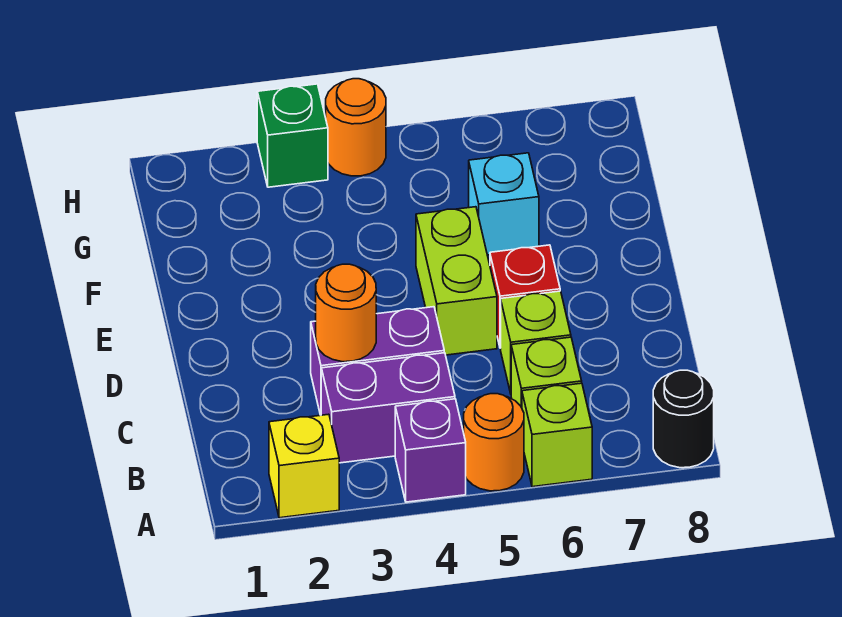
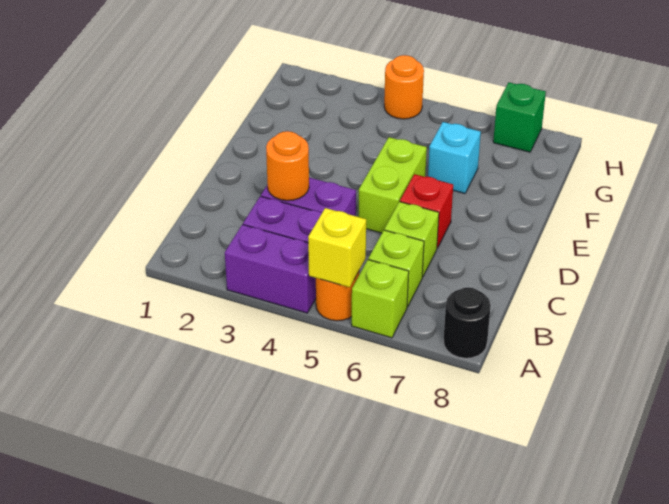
yellow brick A2 level 1 -> yellow brick A5 level 2
purple brick A4 level 1 -> purple brick A3:A4 level 1
green brick H3 level 1 -> green brick H7 level 1

